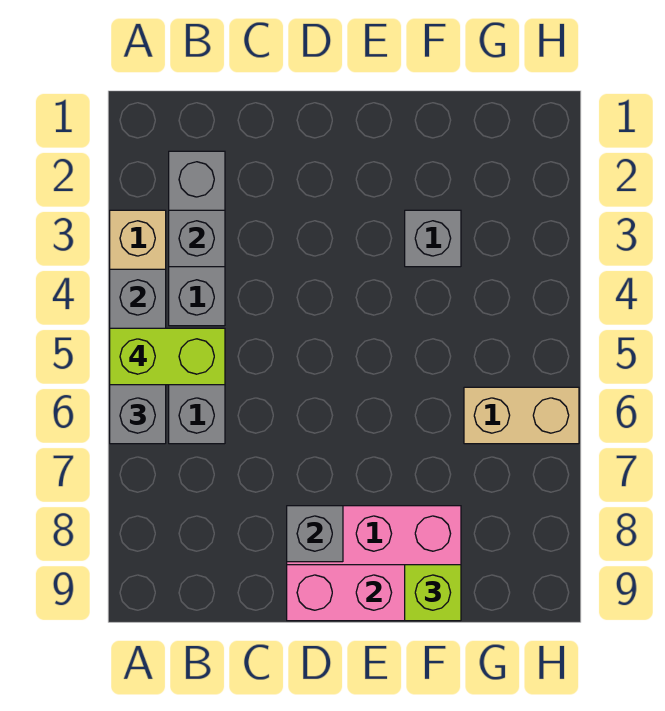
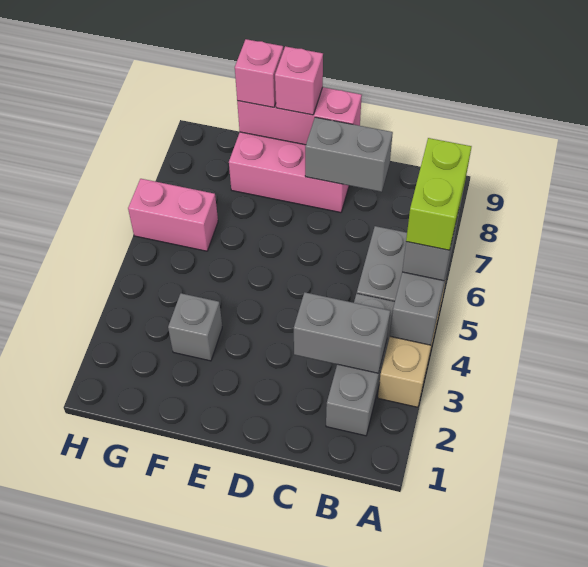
lime brick A5:B5 level 4 -> lime brick A5:A6 level 4
grey brick B3 level 2 -> grey brick B3:C3 level 2
grey brick D8 level 2 -> grey brick C8:D8 level 2
none -> pink brick E9 level 3
lime brick F9 level 3 -> pink brick F9 level 3
tan brick G6:H6 level 1 -> pink brick G6:H6 level 1

